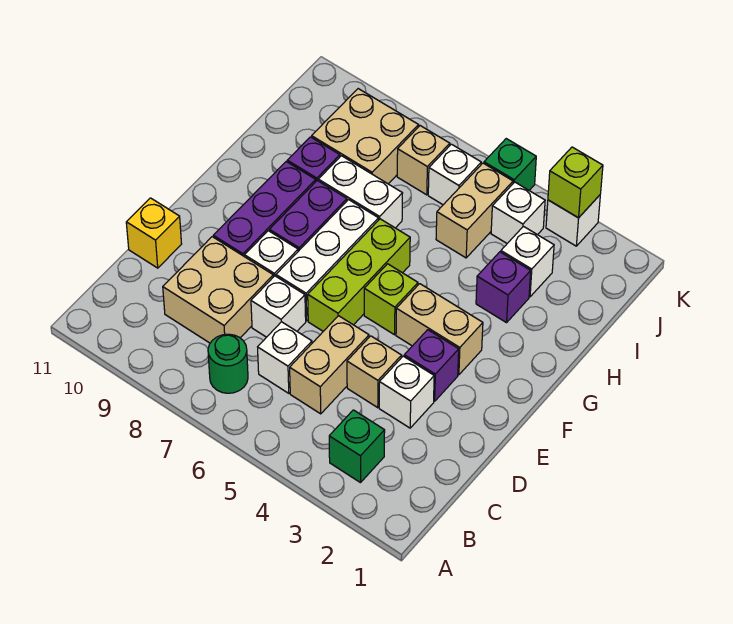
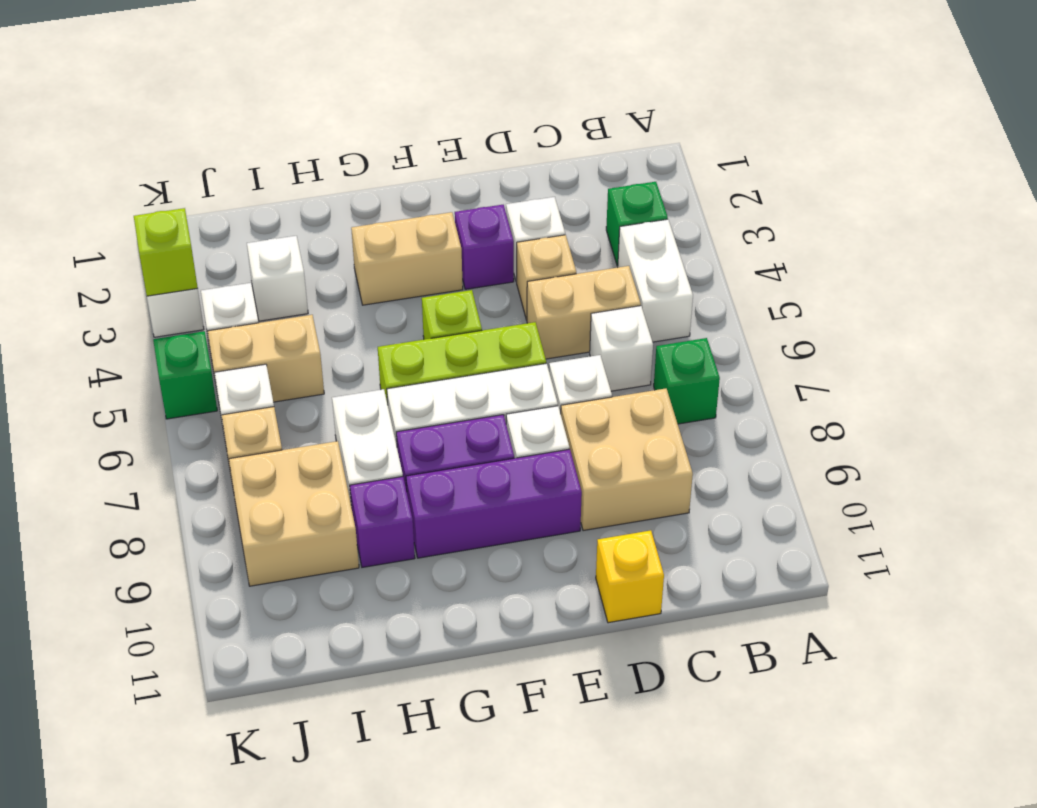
none -> white brick B4:B5 level 1
green round brick B7 level 1 -> green brick B7 level 1
tan brick F3:F4 level 1 -> tan brick F3:G3 level 1
purple brick H3 level 1 -> none

